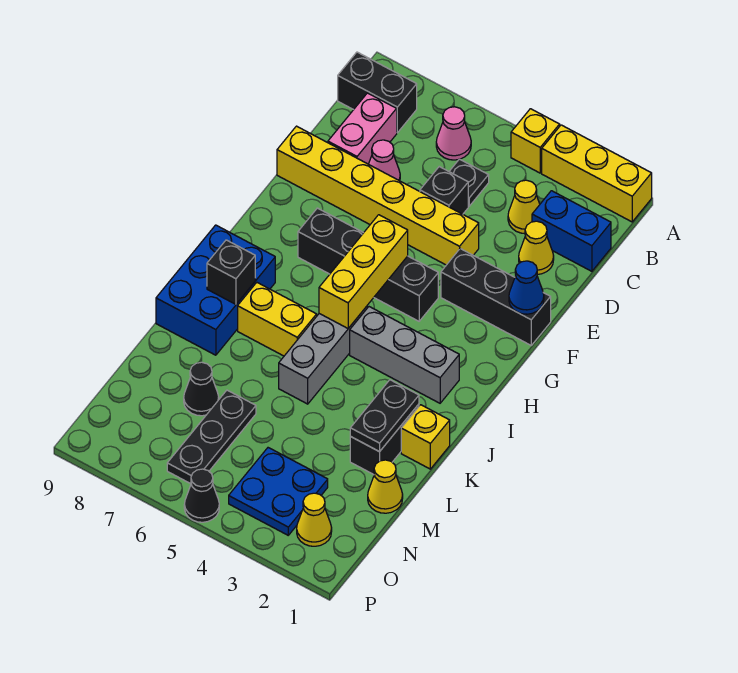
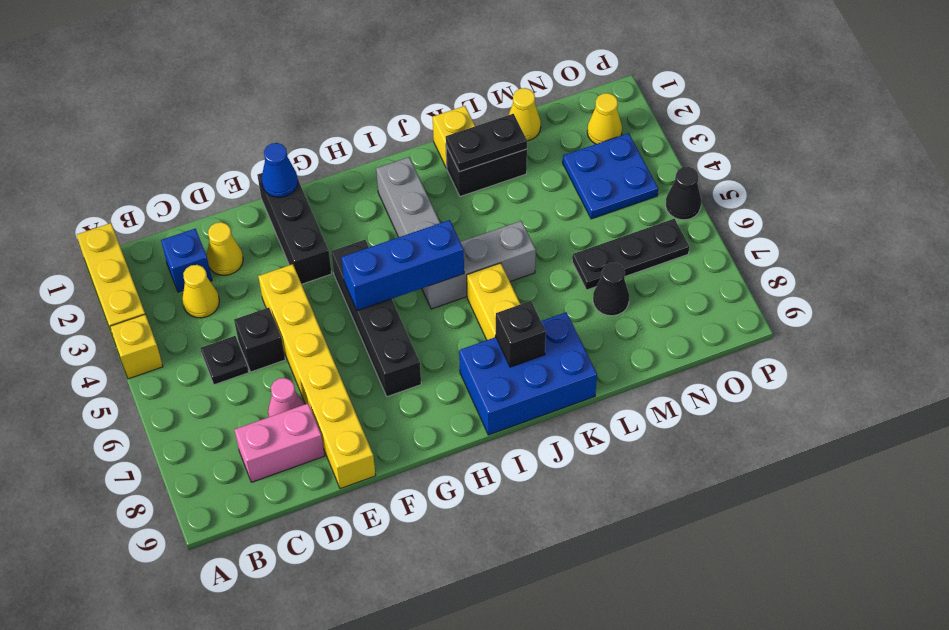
pink cone B6 level 1 -> none
black brick B8:B9 level 1 -> none
blue brick C1:C2 level 1 -> blue brick C2 level 1
yellow brick G5:I5 level 2 -> blue brick G5:I5 level 2

